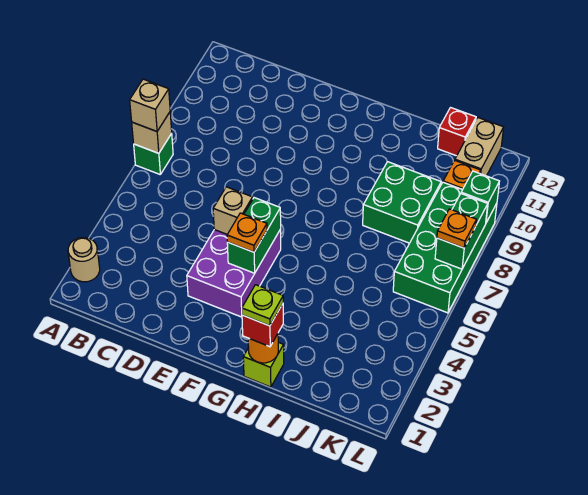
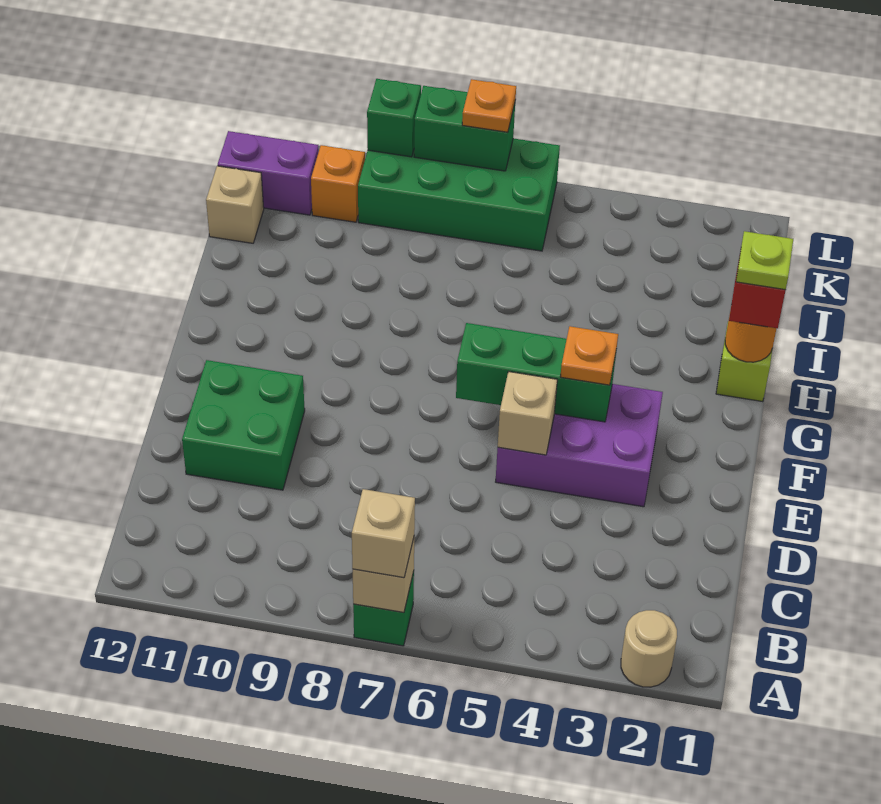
green brick F4:F5 level 2 -> green brick F4:F6 level 2
green brick I8:J9 level 1 -> green brick D10:E11 level 1
red brick J12 level 1 -> tan brick J12 level 1
tan brick K11:K12 level 1 -> purple brick K11:K12 level 1

